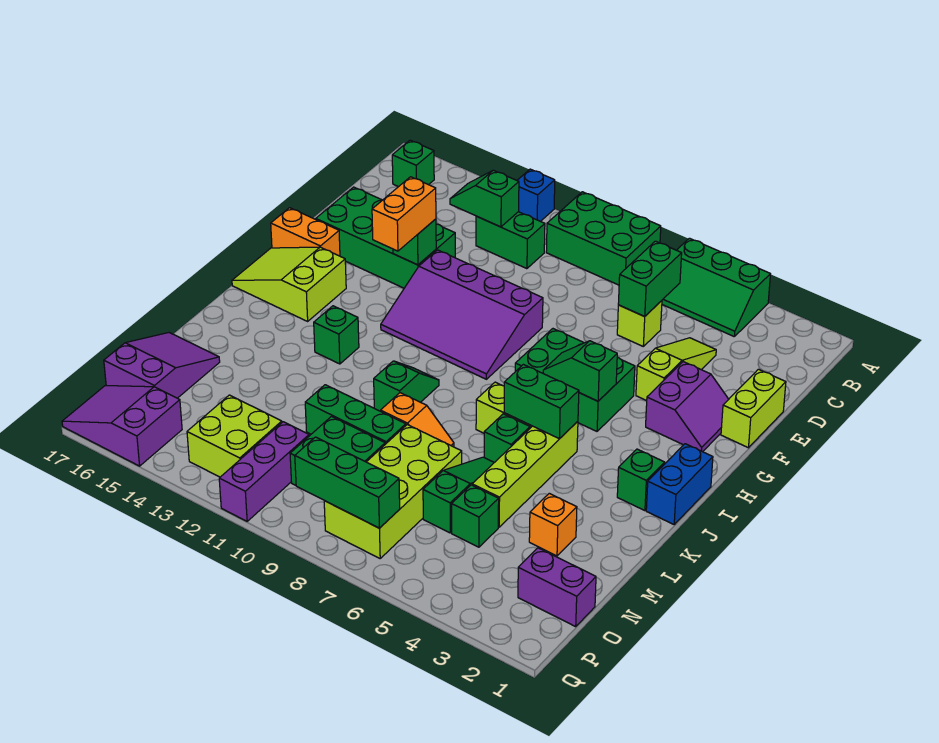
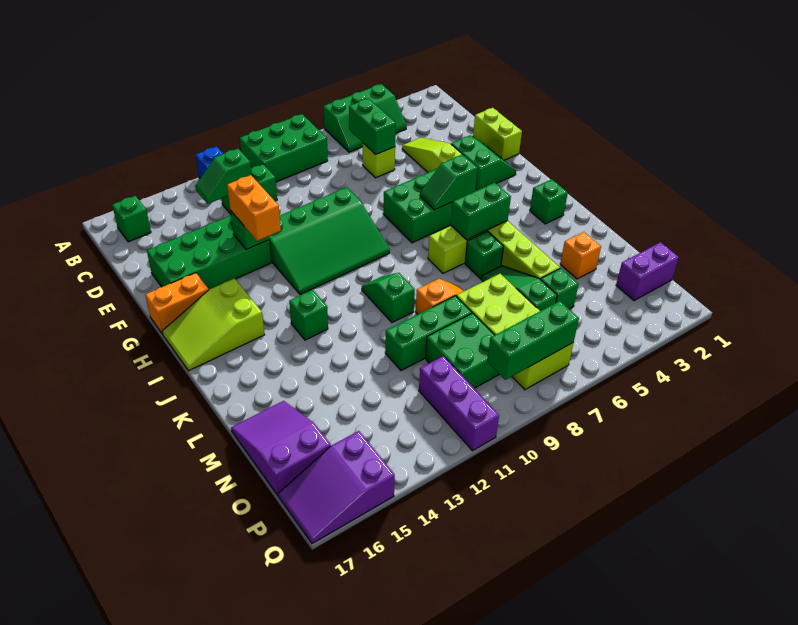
purple slope F2:G3 level 1 top 3 -> green slope F2:G3 level 1 top 3
purple slope F9:H12 level 1 top F -> green slope F9:H12 level 1 top F
blue brick I1:J1 level 1 -> none
lime brick O12:P13 level 1 -> none

